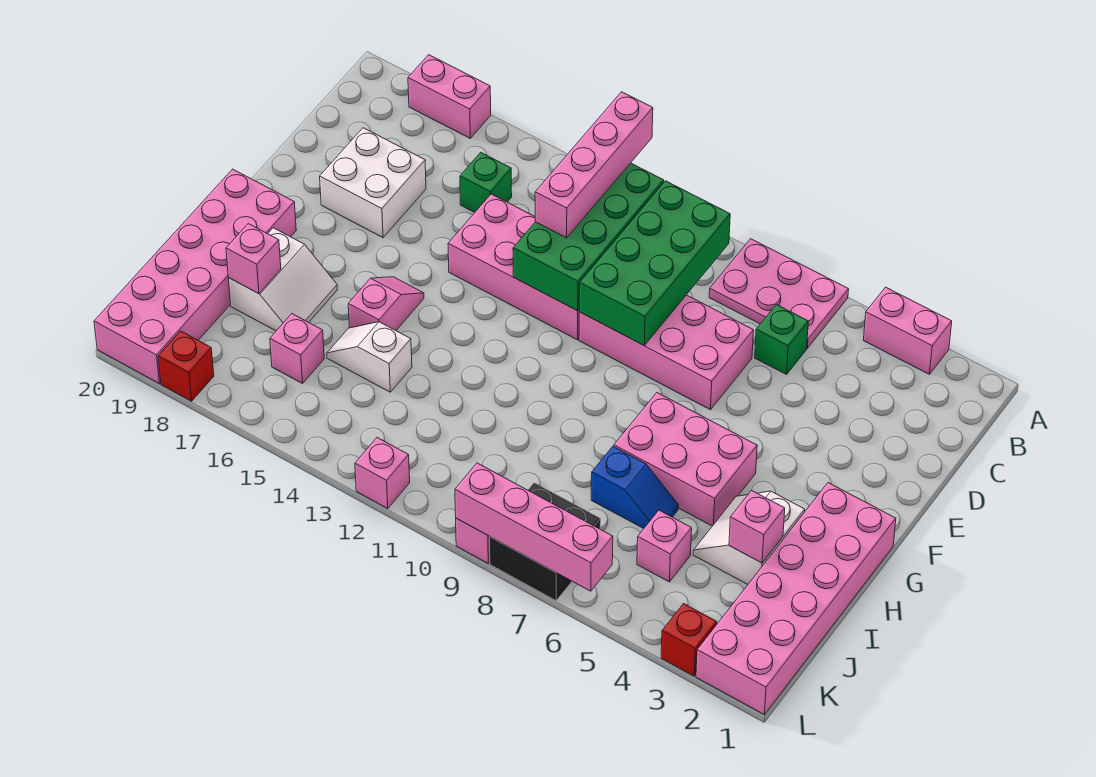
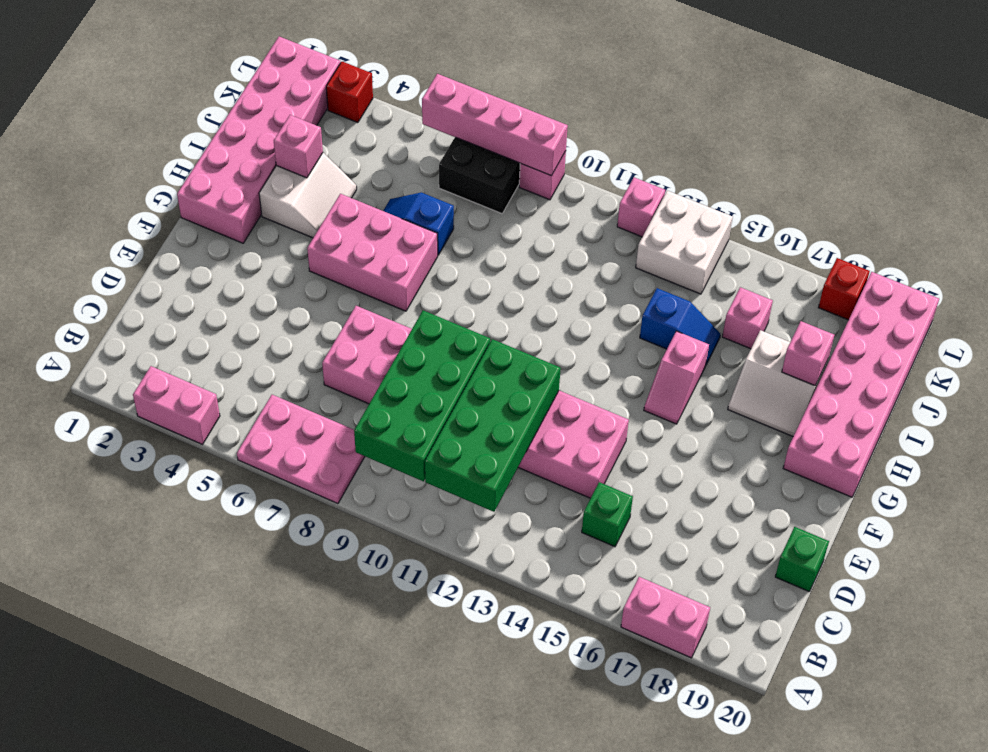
pink brick A12:D12 level 3 -> none
green brick C6 level 1 -> green brick D20 level 1
white brick D17:E18 level 1 -> white brick K13:L14 level 1
white slope H17:I18 level 1 top 18 -> white slope H17:I18 level 1 top I
white slope I14:I15 level 1 top 14 -> blue slope I14:I15 level 1 top 14
pink brick J5 level 1 -> none

